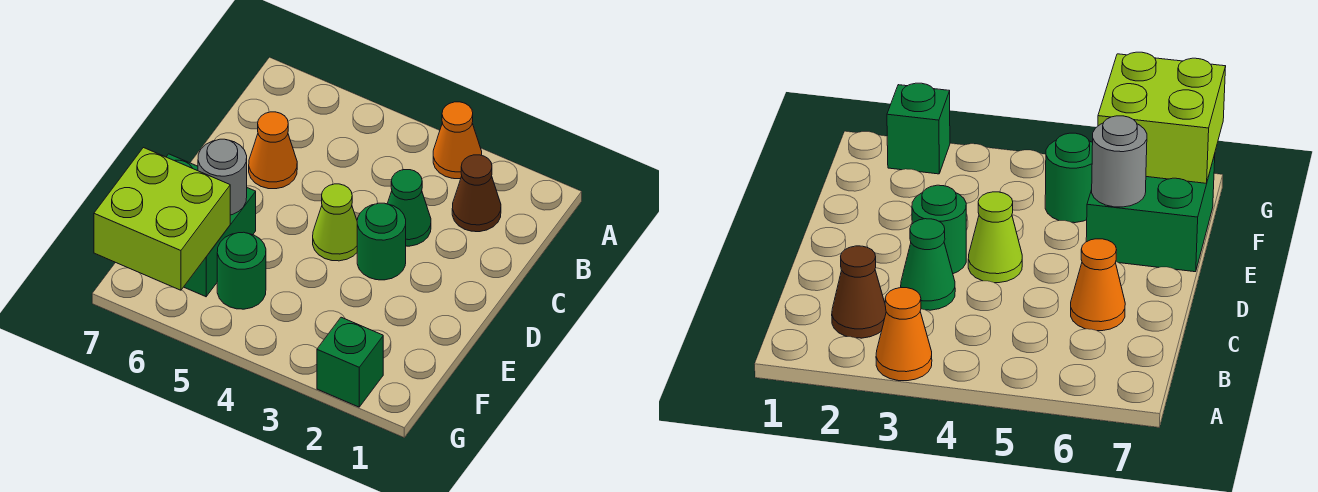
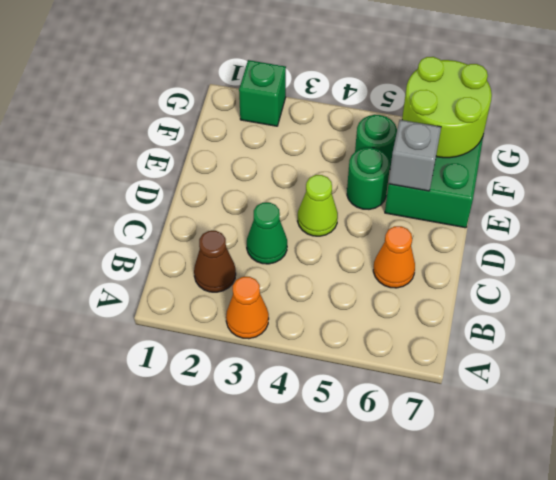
green round brick D3 level 1 -> green round brick E5 level 1
grey round brick E6 level 2 -> grey brick E6 level 2
lime brick F6:G7 level 2 -> lime round brick F6:G7 level 2

